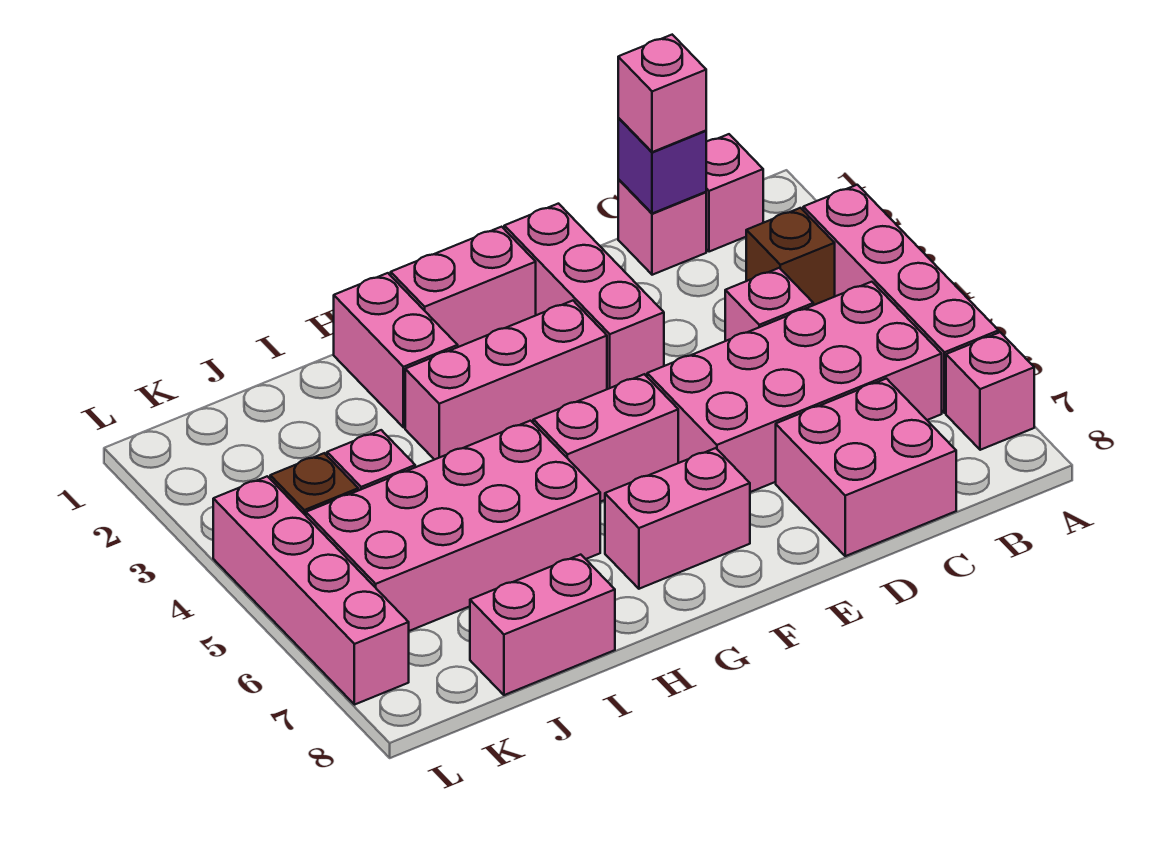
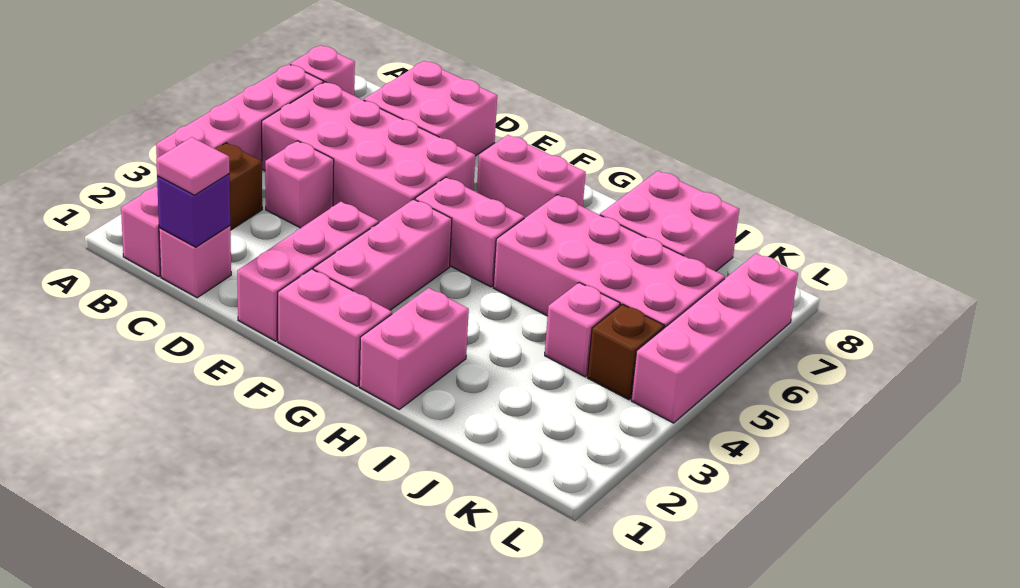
pink brick C1 level 3 -> pink tile C1 level 3
pink brick F3:H3 level 1 -> pink brick F2:F4 level 1
pink brick I8:J8 level 1 -> pink brick I7:J8 level 1

